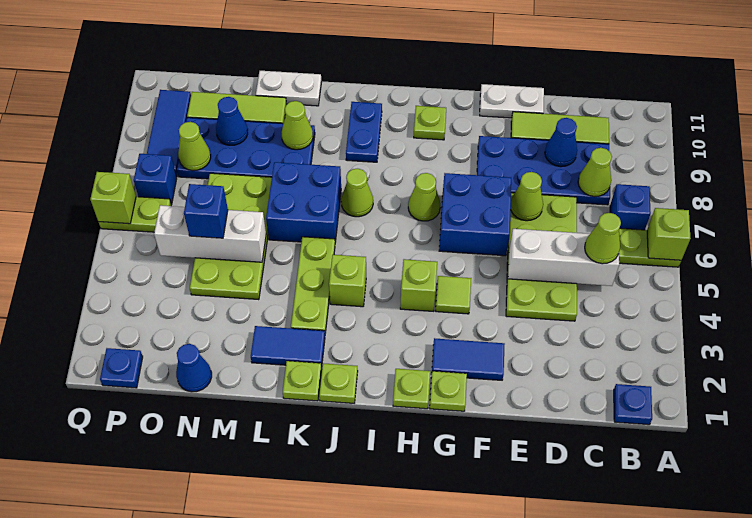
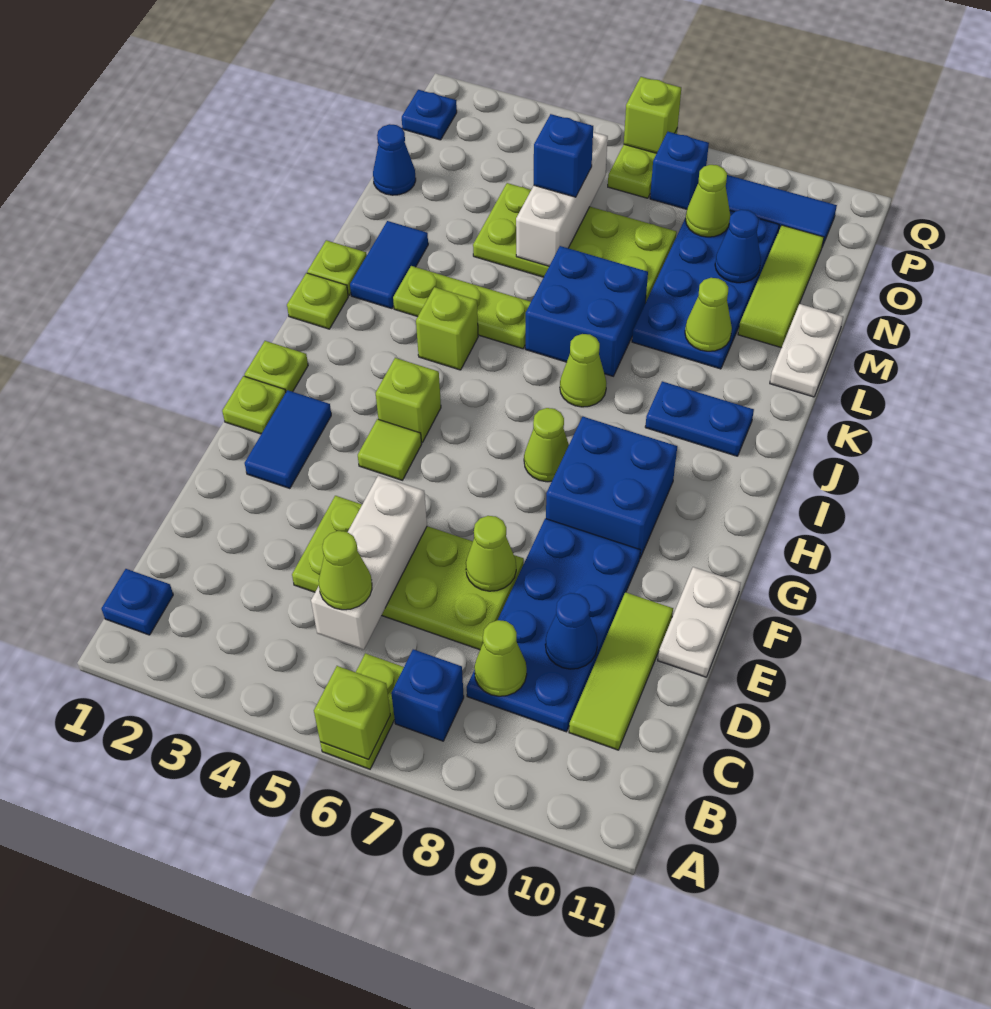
blue brick F6:G7 level 1 -> blue brick G8:H9 level 1
lime plate H10 level 1 -> none

